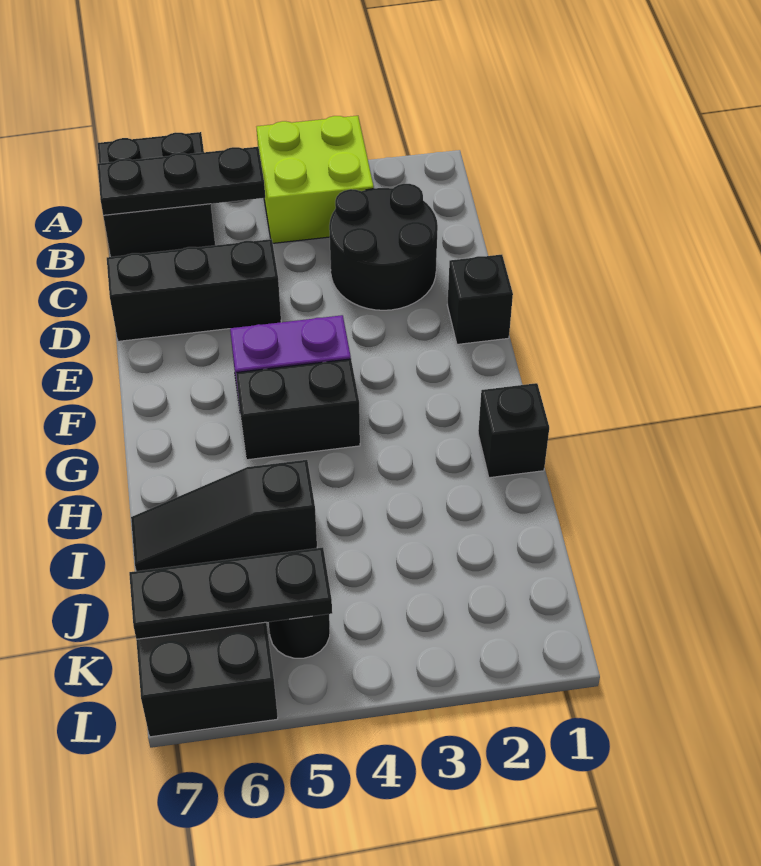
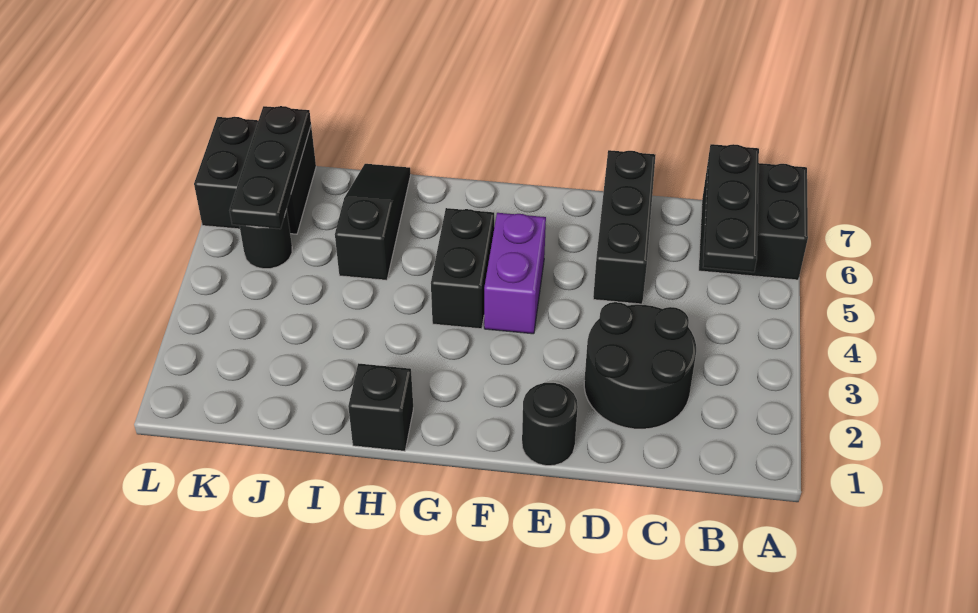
lime brick A3:B4 level 1 -> none
black brick E1 level 1 -> black round brick E1 level 1

